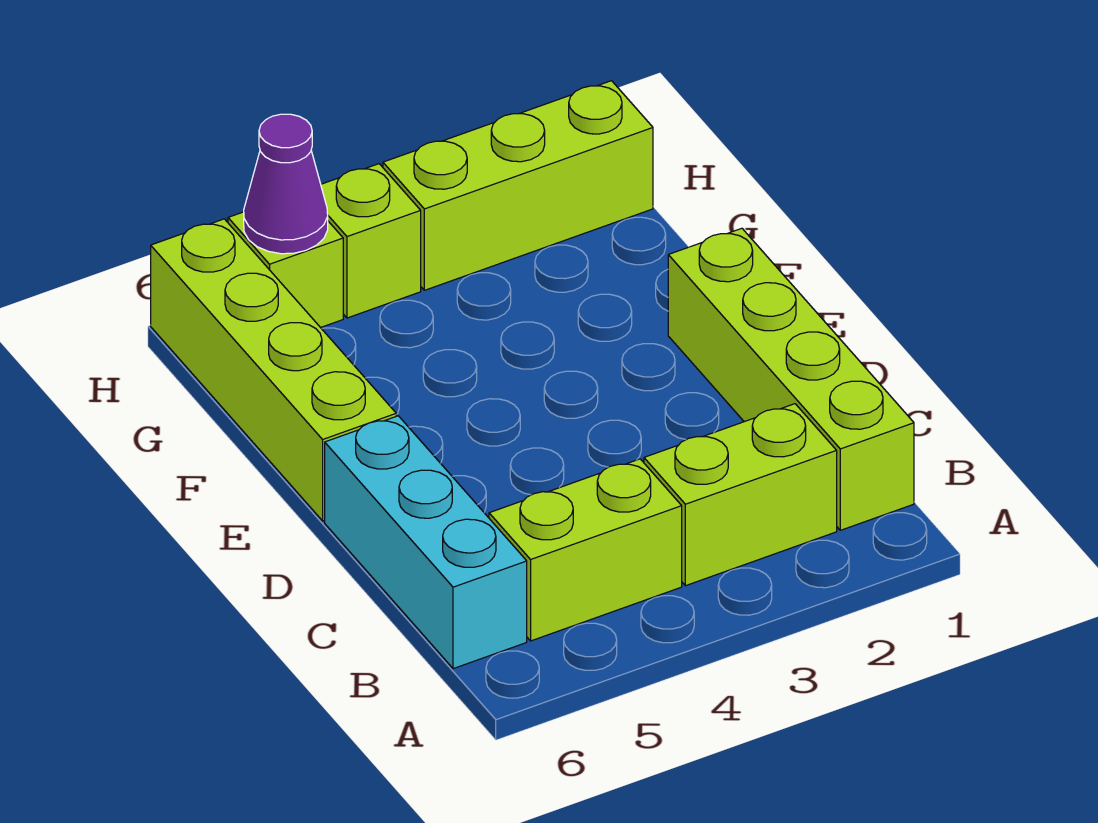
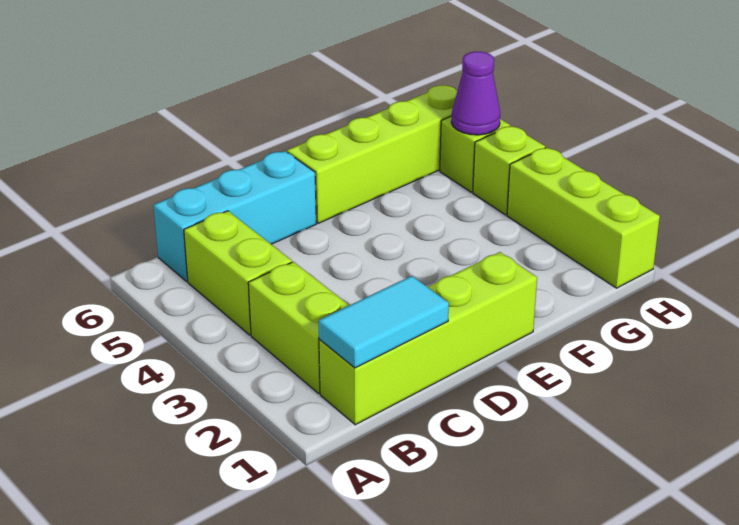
none -> cyan tile B1:C1 level 2

